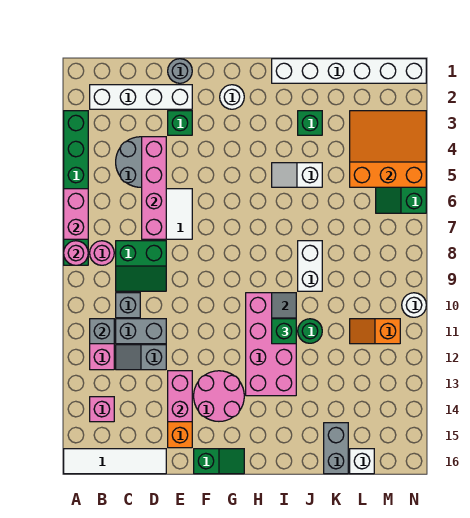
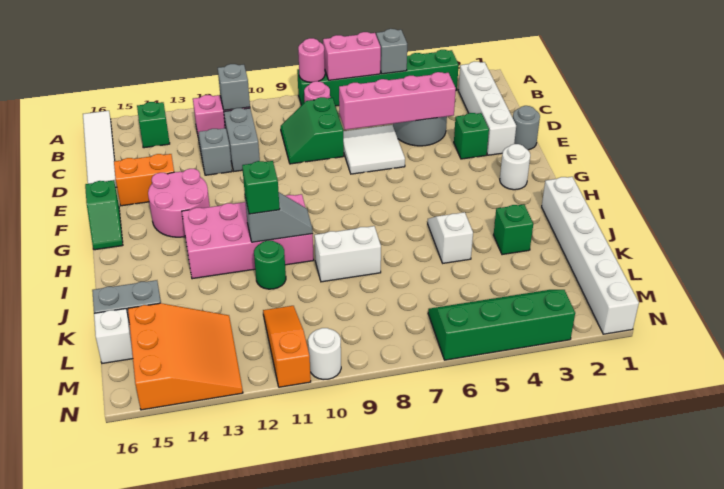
pink brick B14 level 1 -> green brick B14 level 1
grey brick C10 level 1 -> grey brick A5 level 2
pink brick E13:E14 level 2 -> none
orange slope L3:N5 level 2 top 5 -> orange slope L13:N15 level 1 top 15
orange slope L11:M11 level 1 top M -> orange slope L11:N11 level 1 top N

